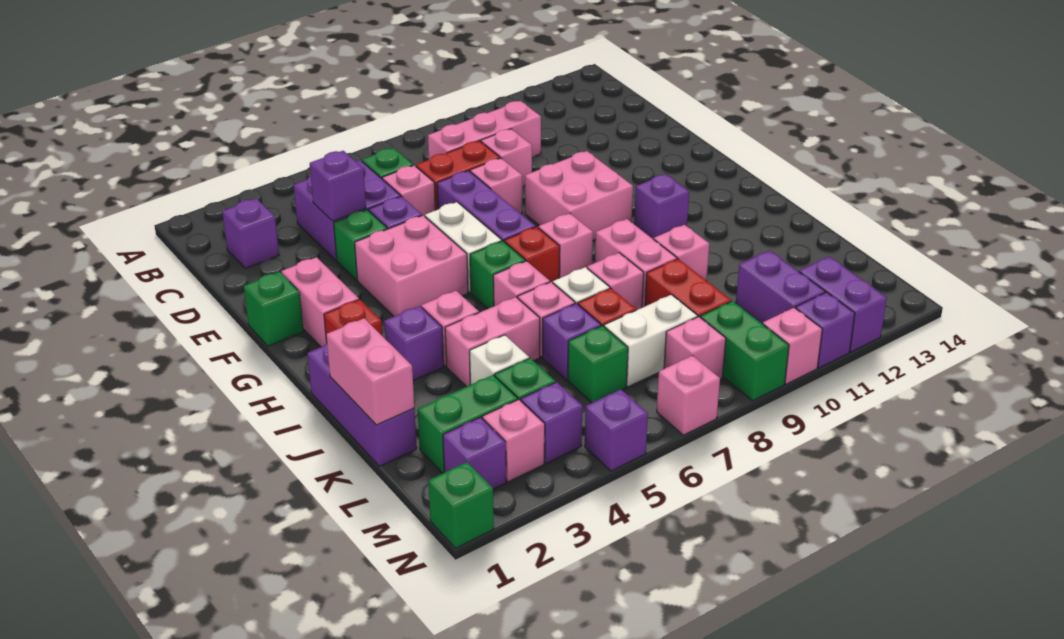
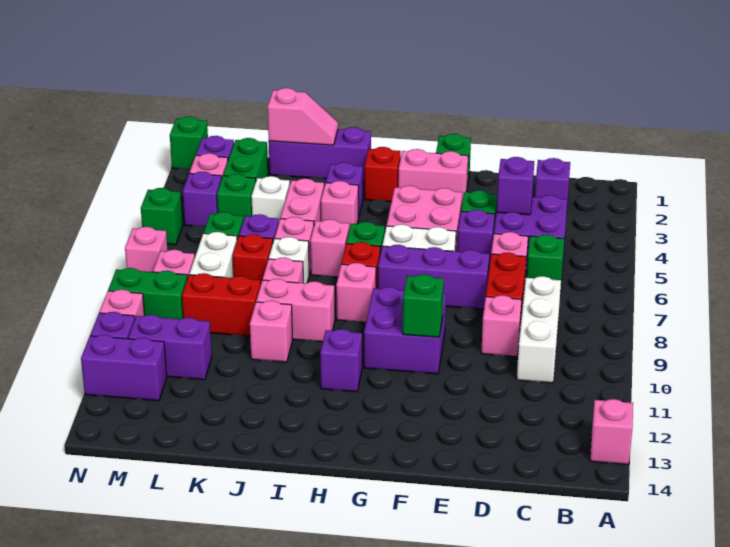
pink brick C8:C10 level 1 -> white brick C8:C10 level 1
pink brick E8 level 1 -> pink brick A13 level 1
pink brick F9:G10 level 1 -> purple brick F9:G10 level 1
none -> green brick F10 level 2
pink brick J1:K1 level 2 -> pink slope J1:K1 level 2 top K
purple brick N5 level 1 -> green brick N5 level 1

